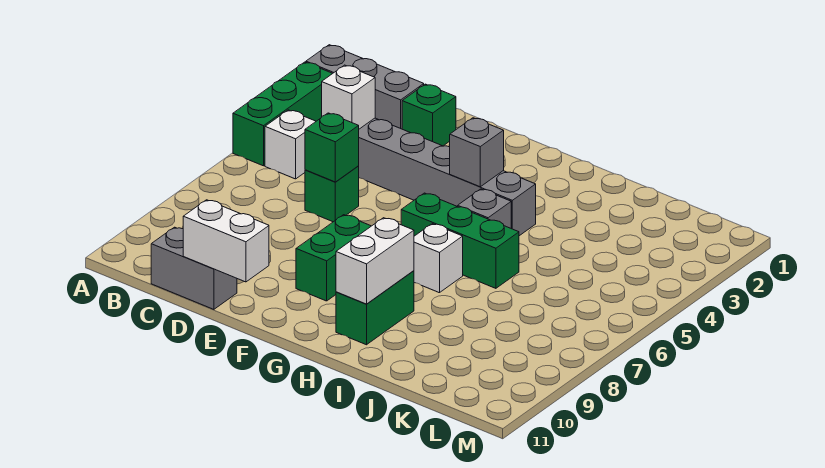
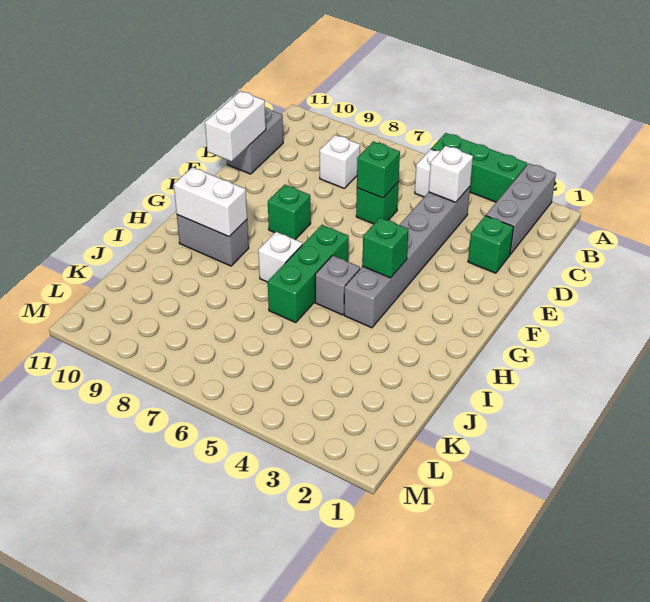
none -> white brick C8 level 1
green brick F8:F9 level 1 -> green brick F8 level 1
grey brick G4 level 2 -> green brick G4 level 2
green brick H9:H10 level 1 -> grey brick H9:H10 level 1

